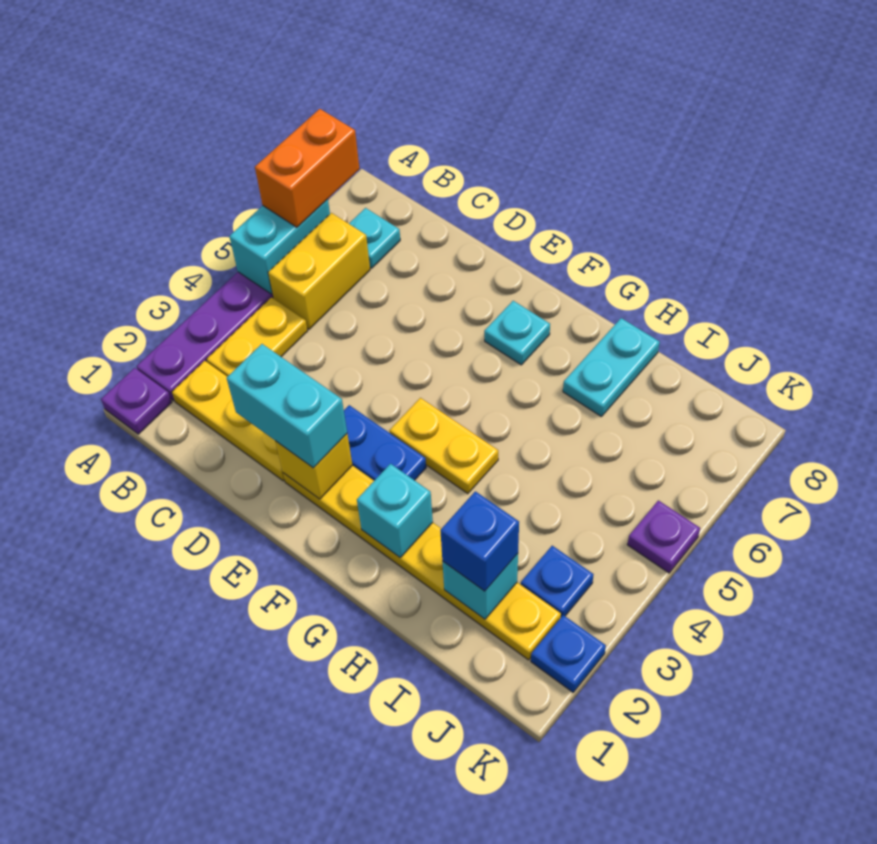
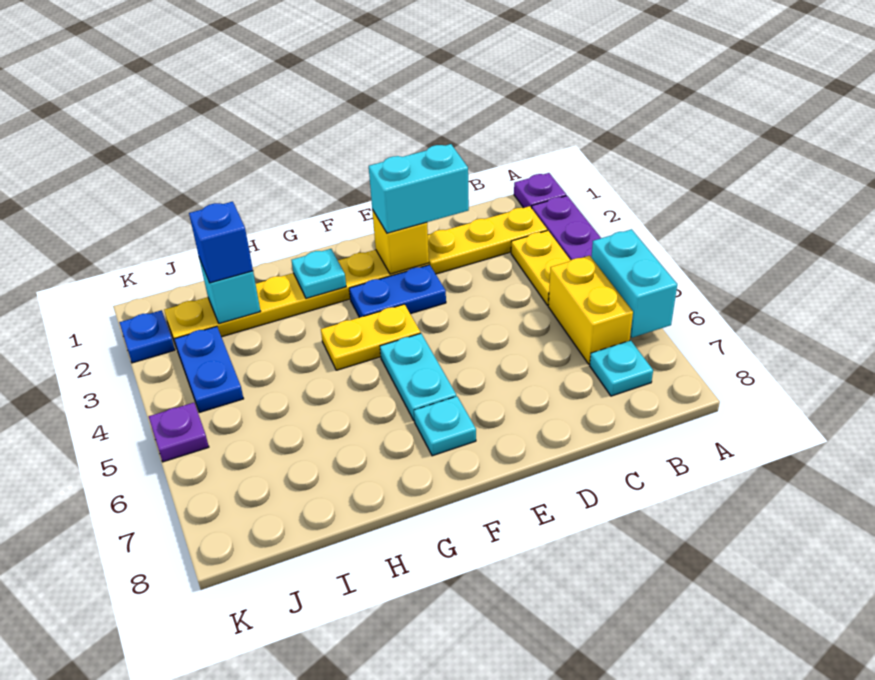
orange brick A6:A7 level 3 -> none
cyan brick G2 level 2 -> cyan plate G2 level 2
cyan plate H7:H8 level 1 -> cyan plate F5:F6 level 1
blue plate J3 level 1 -> blue plate J3:J4 level 1

